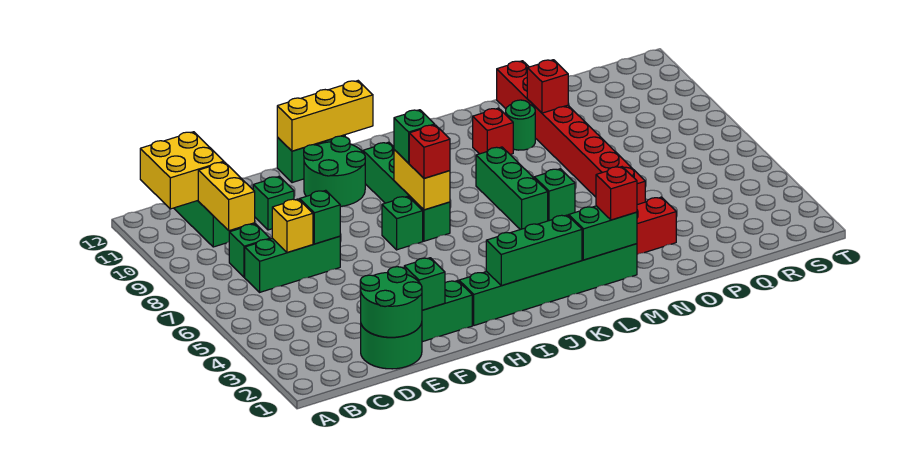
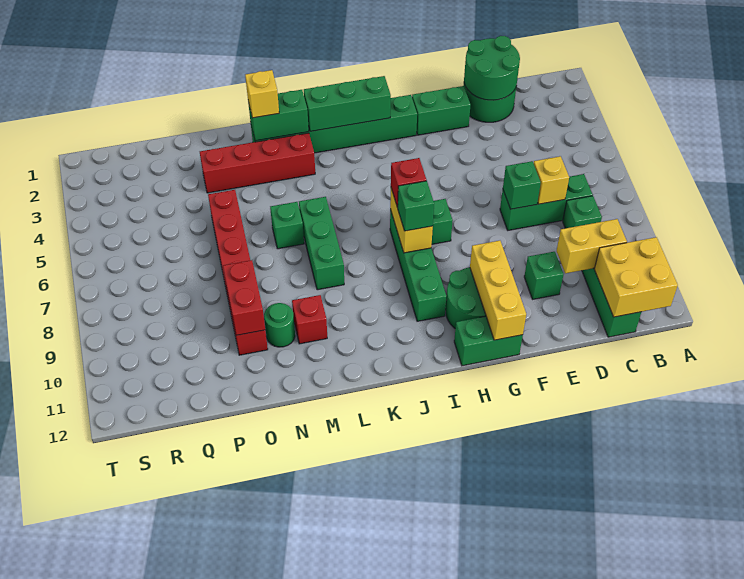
yellow brick C9:C10 level 2 -> yellow brick C10:D10 level 2
green brick F2 level 2 -> none
yellow brick G12:I12 level 2 -> yellow brick G10:G12 level 2
red brick M2 level 3 -> yellow brick M2 level 3
red brick O5:O12 level 1 -> red brick O5:O10 level 1
red brick O10 level 2 -> red brick O9:O10 level 2

